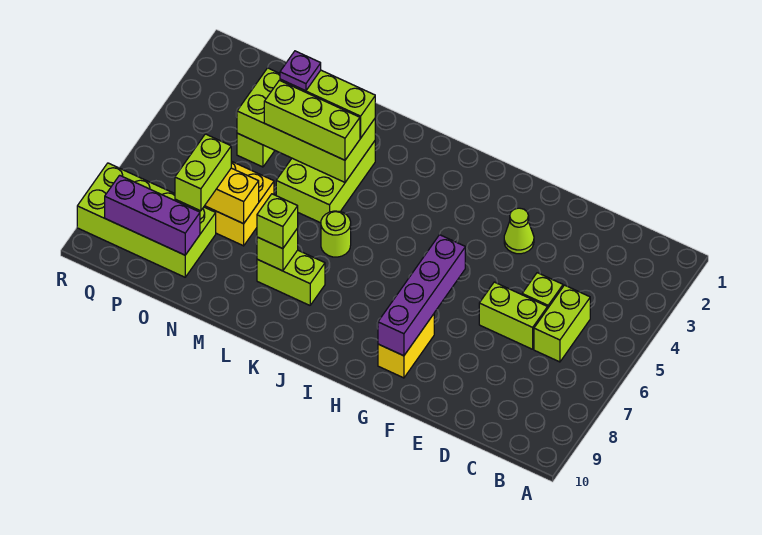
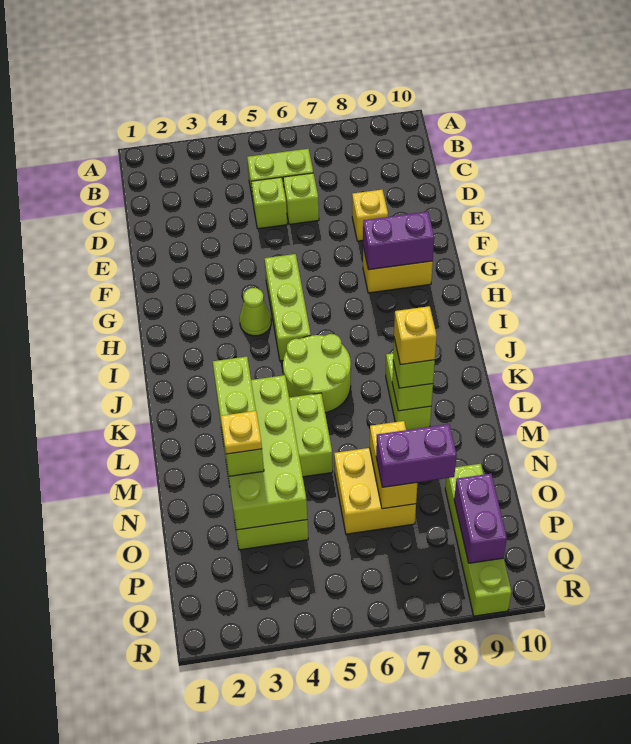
lime brick D6:E6 level 1 -> lime brick D6 level 1
none -> yellow brick E8 level 1
lime cone F3 level 1 -> lime cone H4 level 1
purple brick G6:G9 level 2 -> purple brick G8:G9 level 2
lime round brick K6 level 1 -> lime round brick J5:K6 level 1
lime brick L4:N4 level 3 -> lime brick G5:I5 level 1
none -> yellow brick L8 level 4
purple plate N3 level 4 -> yellow plate N3 level 4
lime brick O7:O8 level 3 -> purple brick O7:O8 level 3
lime brick O8:R9 level 1 -> lime brick O9:R9 level 1
purple brick O9:Q9 level 2 -> purple brick P9:Q9 level 2

